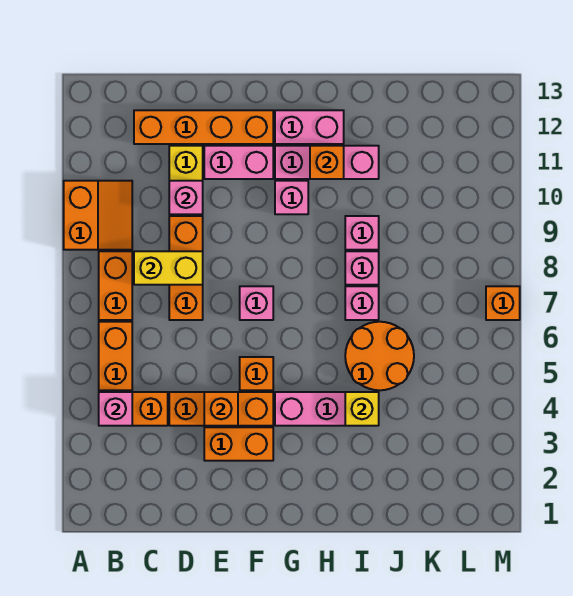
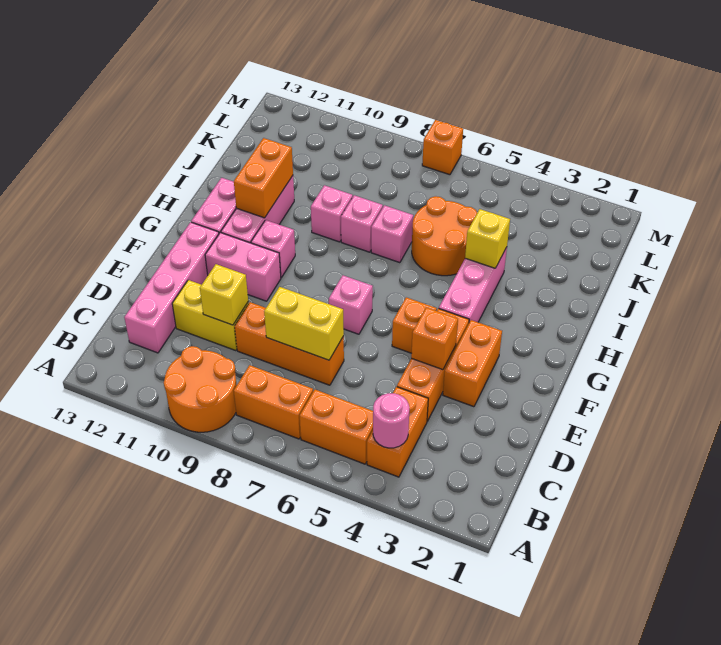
orange slope A9:B10 level 1 top A -> orange round brick A9:B10 level 1
pink brick B4 level 2 -> pink round brick B4 level 2
yellow brick C8:D8 level 2 -> yellow brick D7:D8 level 2
orange brick C12:F12 level 1 -> pink brick C12:F12 level 1
pink brick D10 level 2 -> yellow brick D10 level 2
pink brick E11:F11 level 1 -> pink brick F10:F11 level 1
orange brick H11 level 2 -> orange brick H11:I11 level 2

